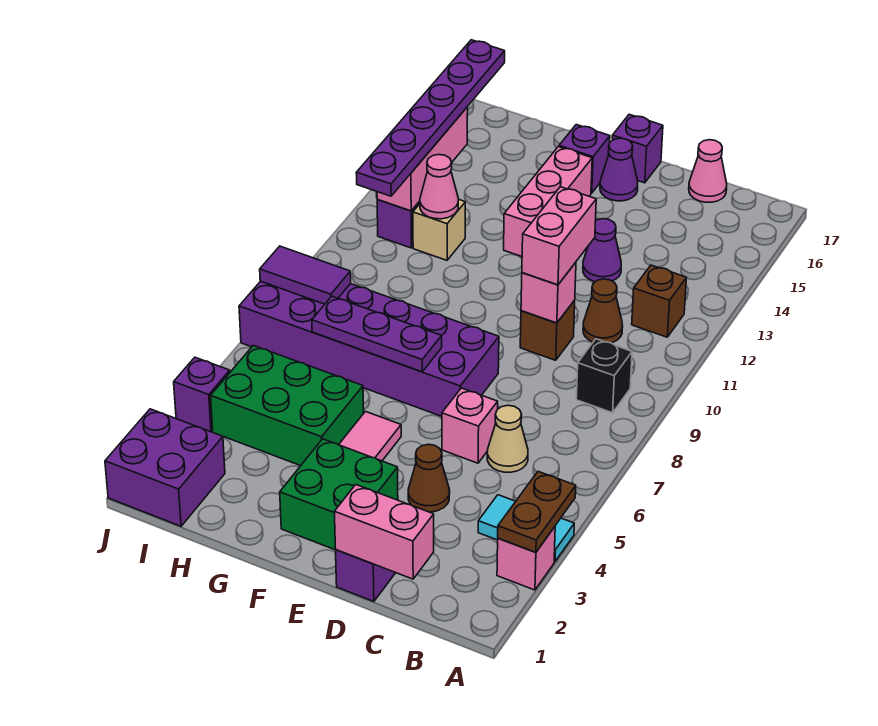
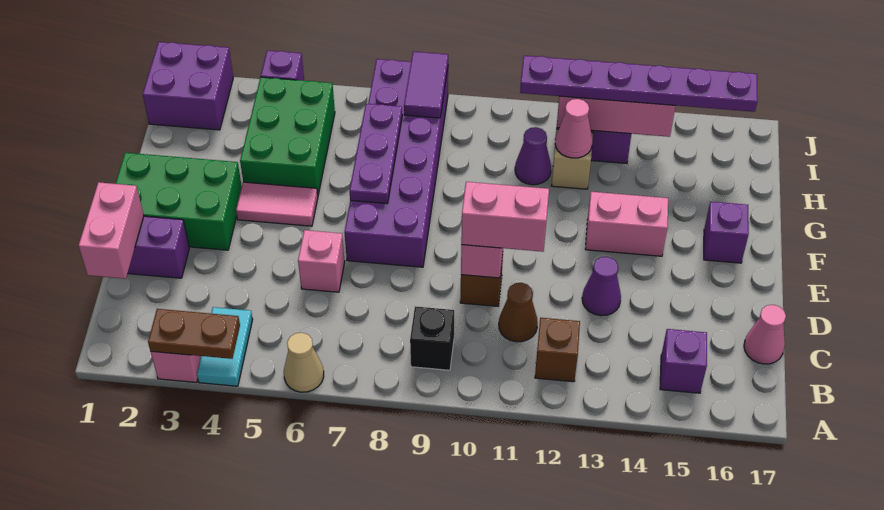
tan cone C6 level 1 -> tan cone A6 level 1
brown cone D4 level 1 -> none
green brick E2:F3 level 1 -> green brick E1:F3 level 1
purple cone E16 level 1 -> purple cone H11 level 1
purple brick E17 level 1 -> purple brick B15 level 1
pink brick F13:F15 level 1 -> pink brick F13:F14 level 1

